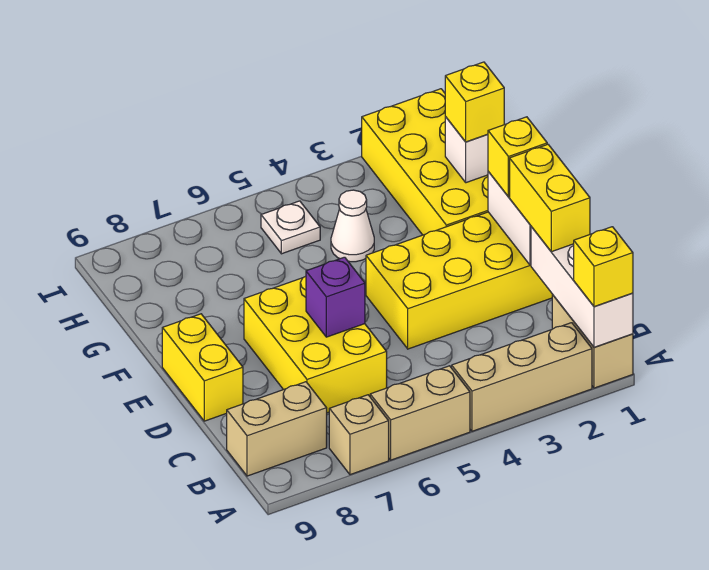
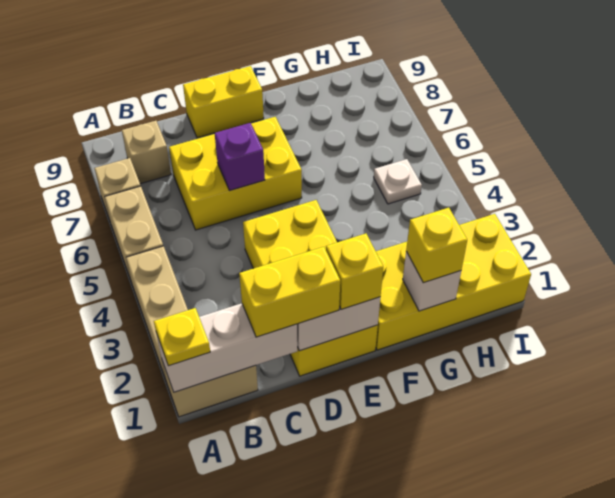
yellow brick A1 level 3 -> yellow plate A1 level 3
tan brick B8:B9 level 1 -> tan brick B8 level 1
white cone G4 level 1 -> none

